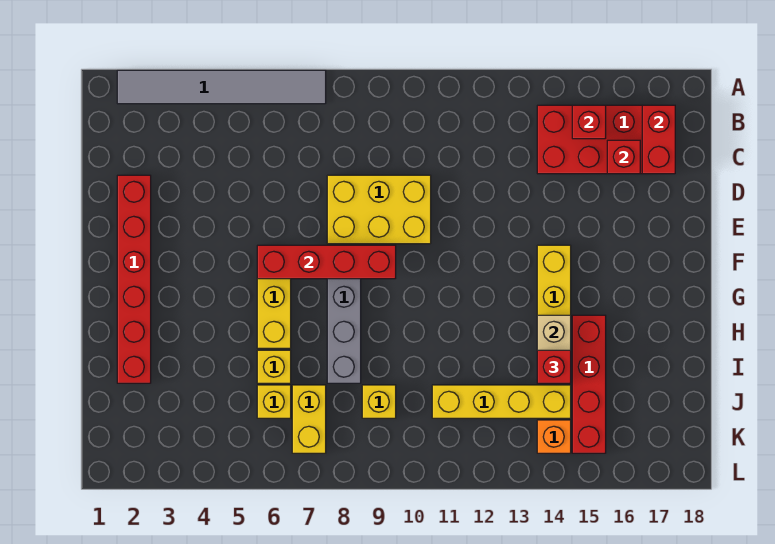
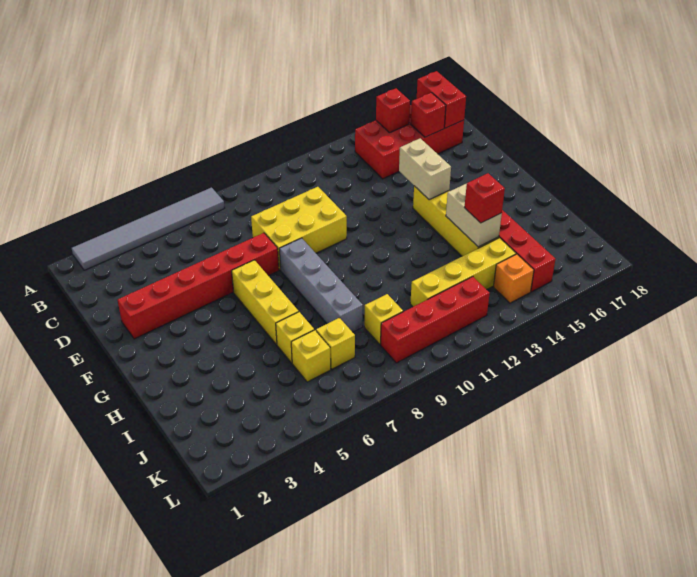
red brick D2:I2 level 1 -> red brick E2:E7 level 1
none -> tan brick E14:F14 level 2
red brick F6:F9 level 2 -> red brick K9:K12 level 1
yellow brick J7:K7 level 1 -> yellow brick J7 level 1

